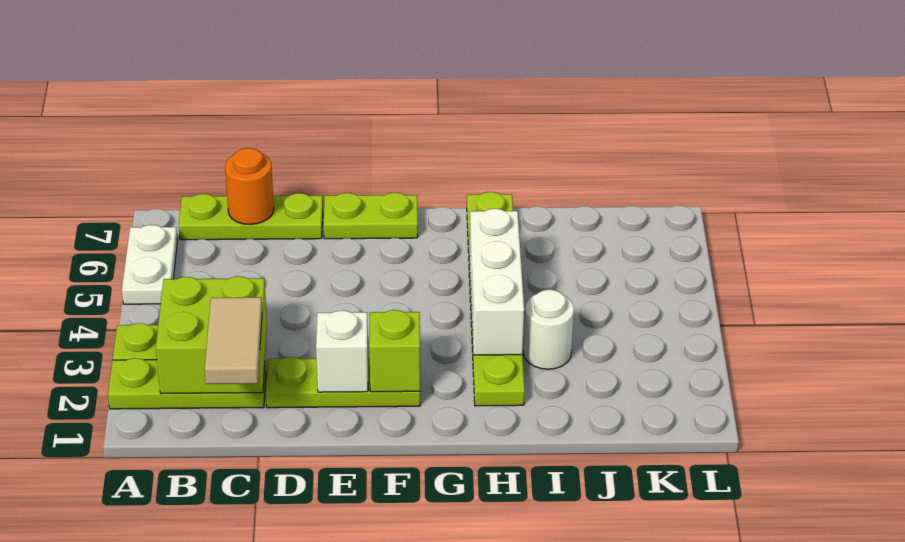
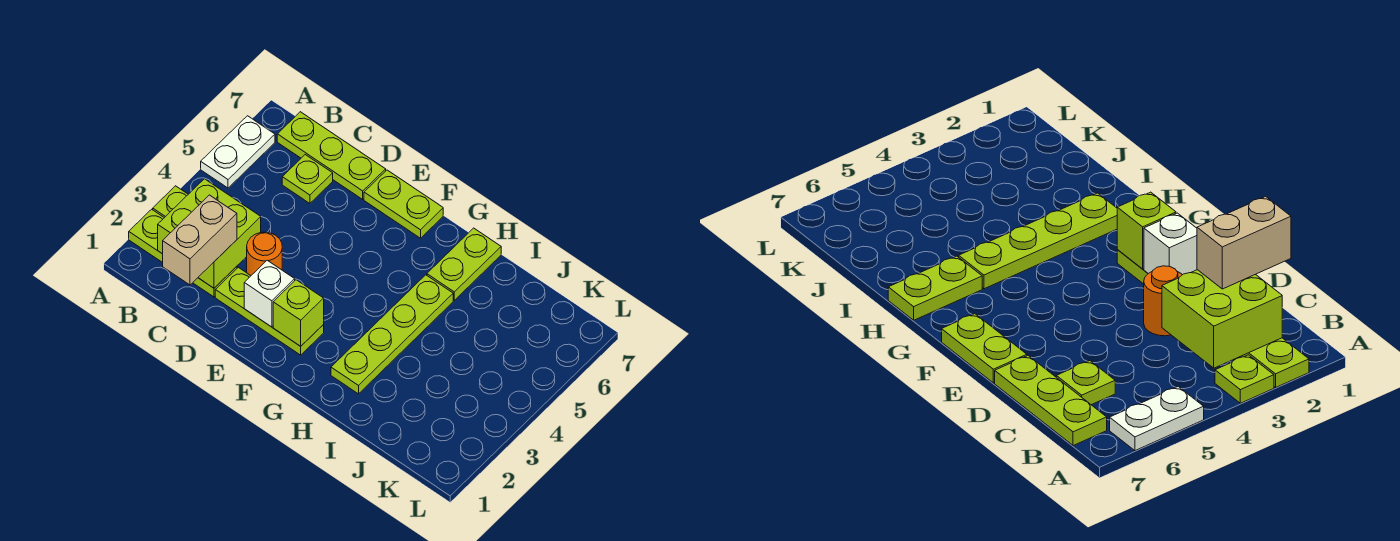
tan tile C1:C2 level 3 -> tan brick C1:C2 level 3
none -> lime plate C6 level 1
orange round brick C7 level 2 -> orange round brick D3 level 1
white brick H3:H5 level 2 -> none
white round brick I3 level 1 -> none

